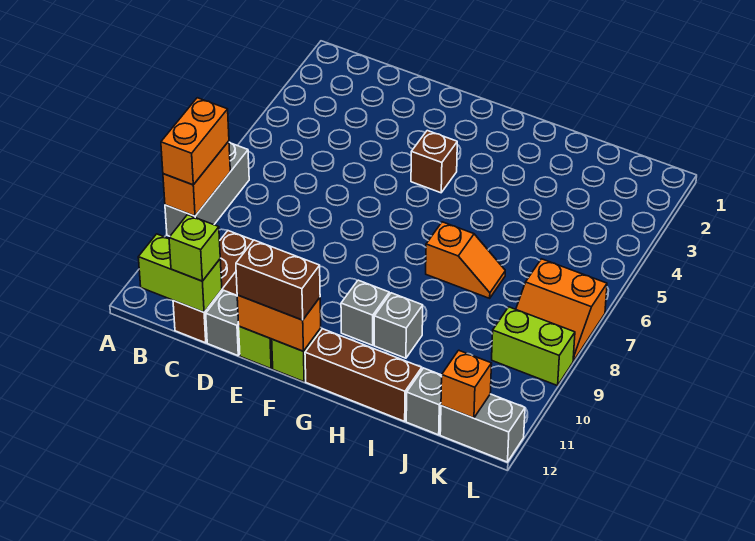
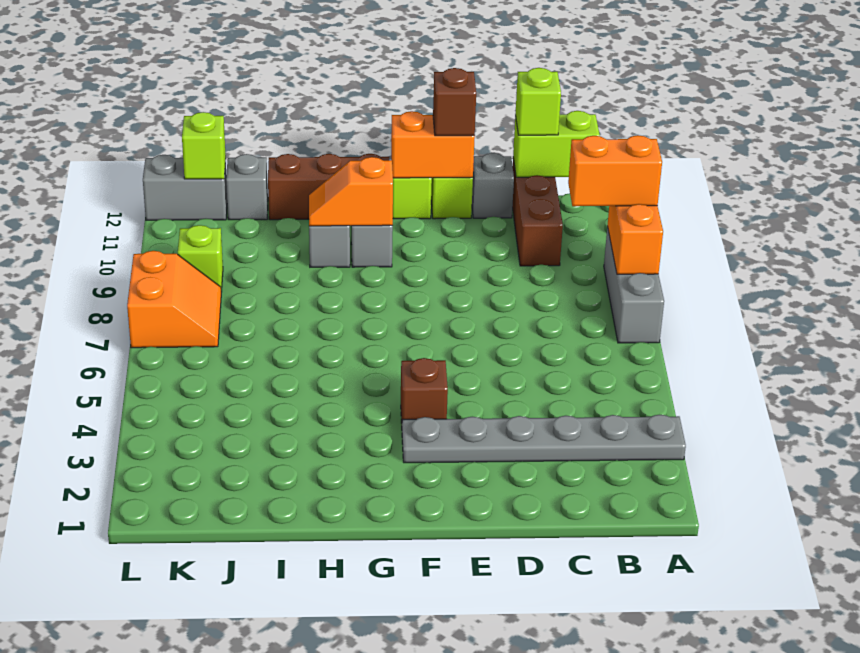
none -> grey plate A3:F3 level 1
orange brick A8:A9 level 3 -> orange brick A9:B9 level 3
brown brick E12:F12 level 3 -> brown brick E12 level 3
orange slope H7:I7 level 1 top H -> orange slope G10:H10 level 2 top G
orange slope K7:L8 level 1 top 7 -> orange slope K7:L8 level 1 top L
lime brick K9:L9 level 1 -> lime brick K9 level 1
orange brick K12 level 2 -> lime brick K12 level 2

